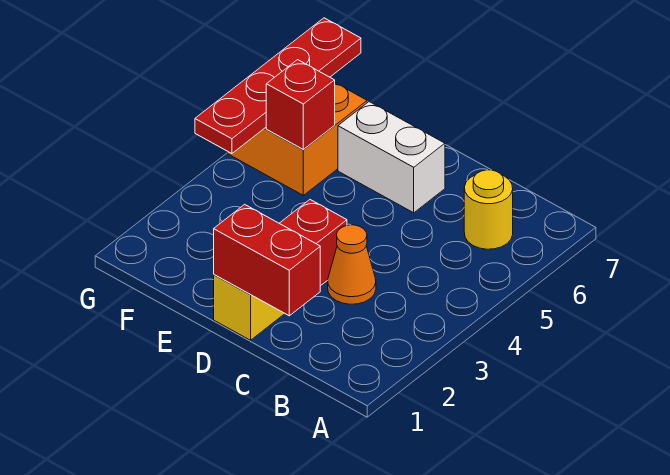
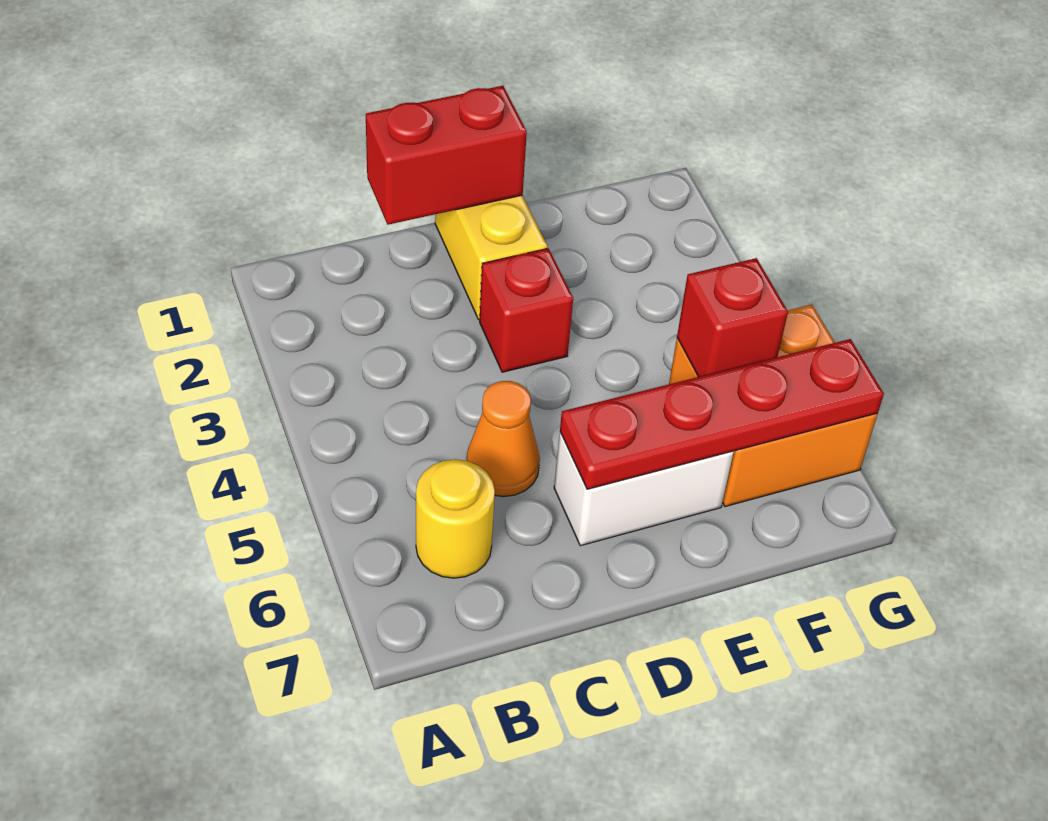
orange cone C3 level 1 -> orange cone C5 level 1
red plate G4:G7 level 2 -> red plate D6:G6 level 2

